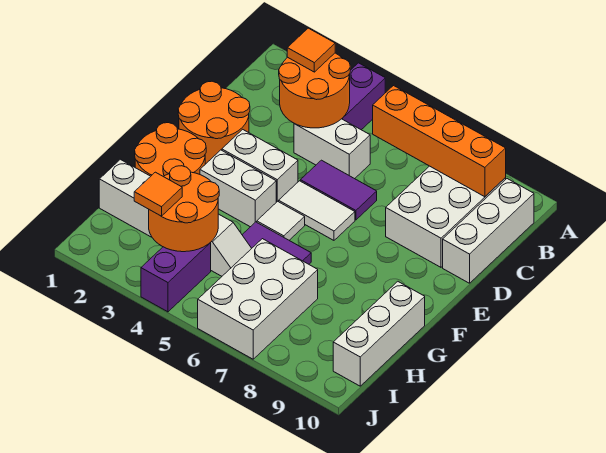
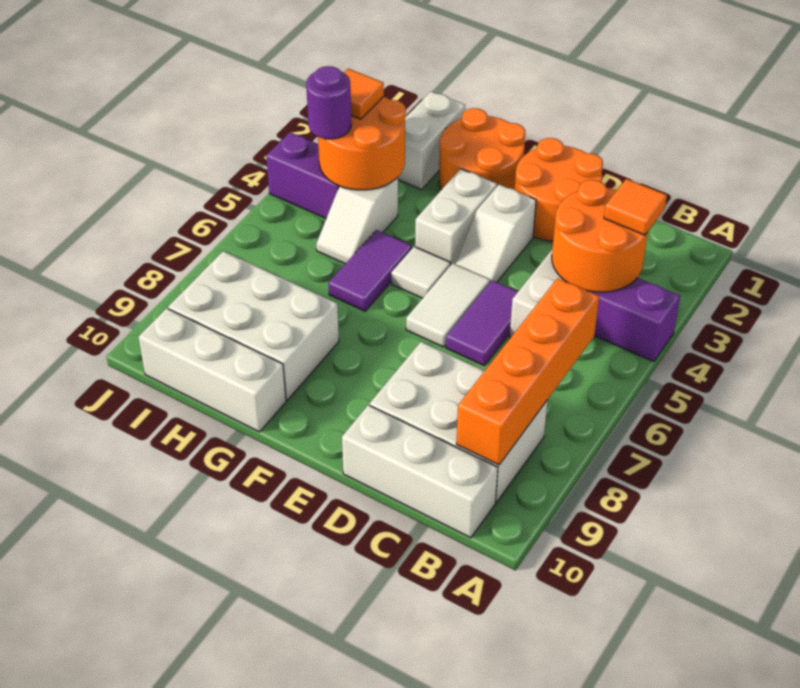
white brick E3:E4 level 1 -> white slope E3:E4 level 1 top 3
white brick H6:J7 level 1 -> white brick G8:I9 level 1
none -> purple round brick I4 level 3

